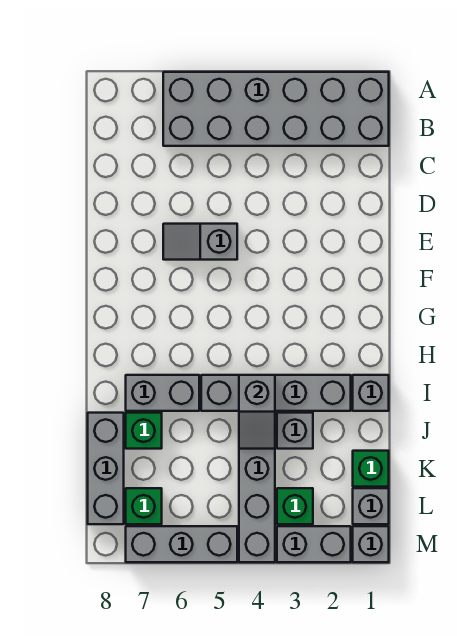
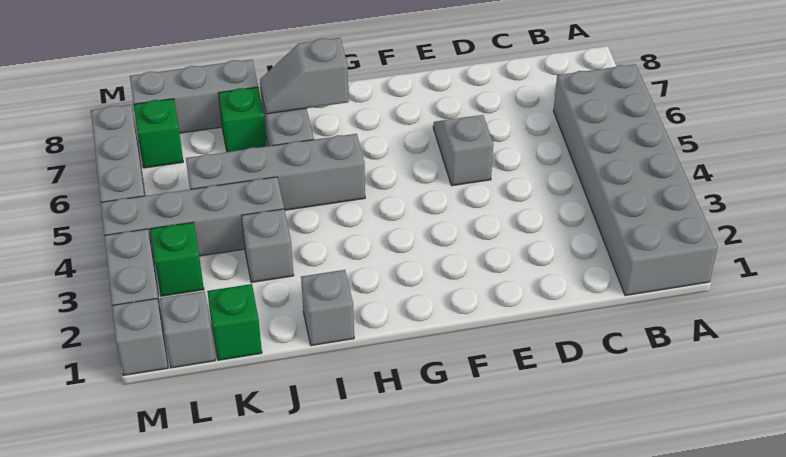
grey brick I2:I5 level 1 -> grey brick H5:K5 level 1
grey slope I4:J4 level 2 top I -> grey slope H7:I7 level 2 top H

